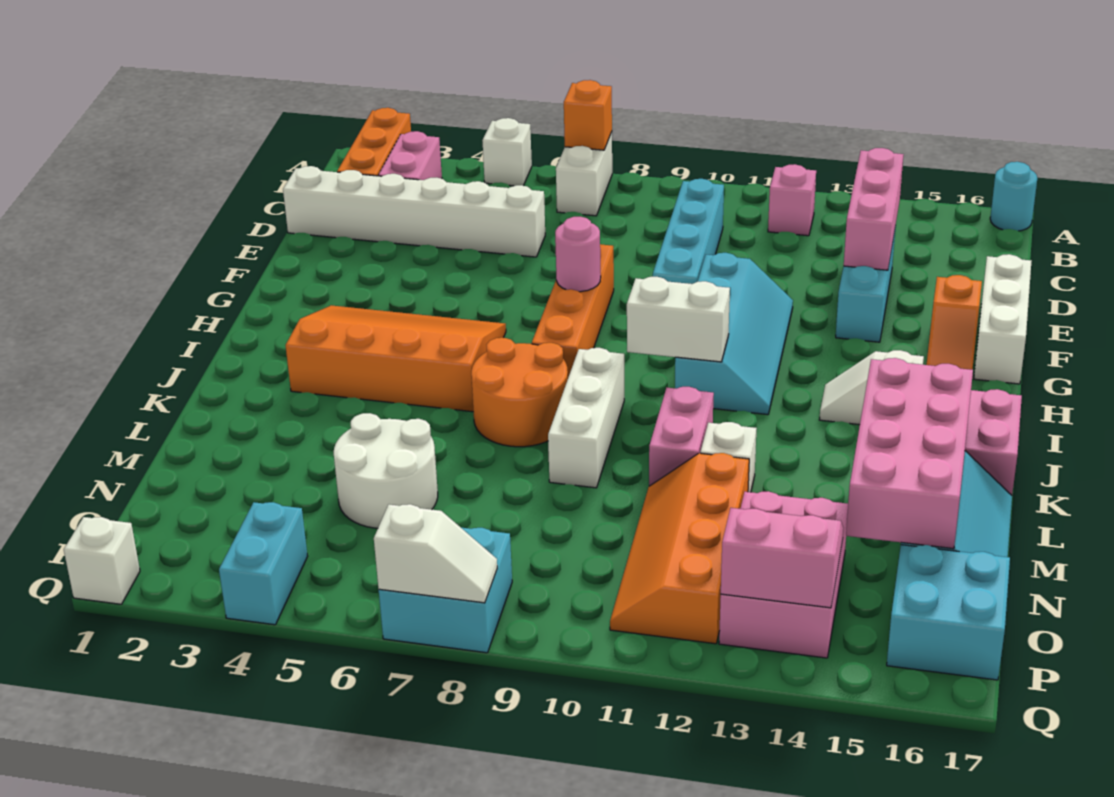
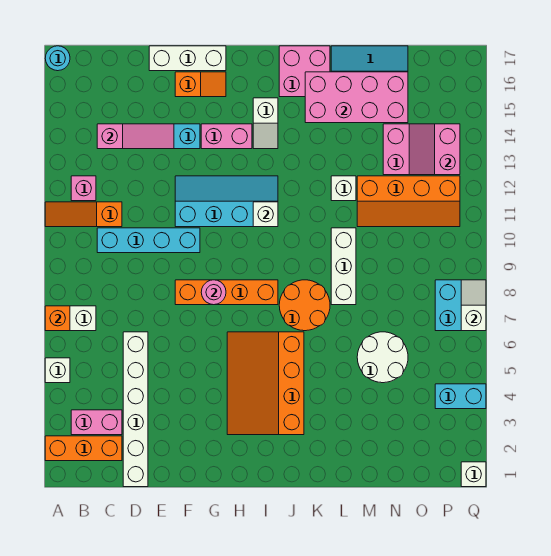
none -> orange slope A11:C11 level 1 top C
pink brick C14:E14 level 2 -> pink slope C14:E14 level 2 top C
white brick I10:I11 level 2 -> white brick I11 level 2
white brick J9:L9 level 1 -> white brick L8:L10 level 1
pink brick K11:L11 level 1 -> pink brick G14:H14 level 1
cyan brick O16:P17 level 1 -> none

